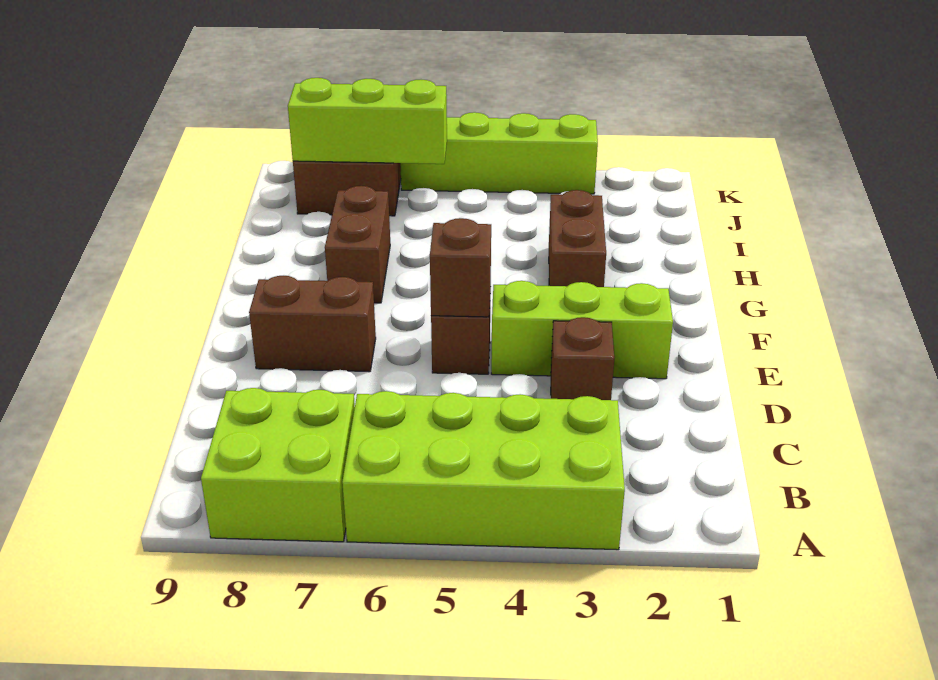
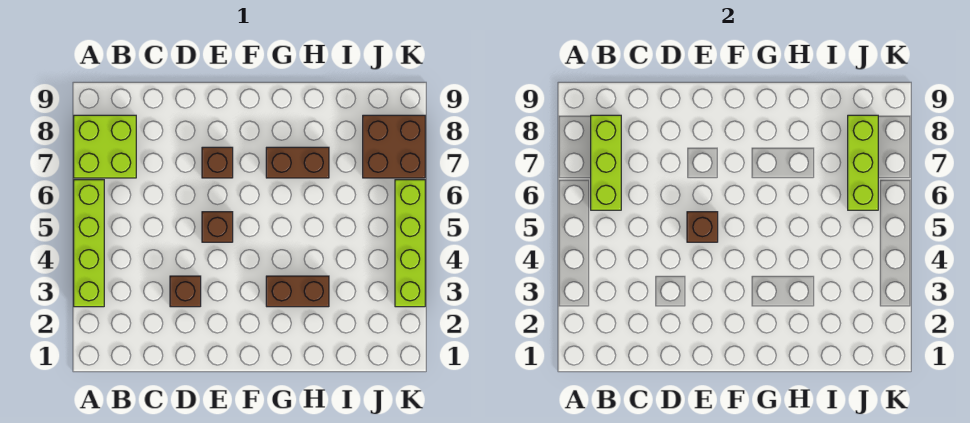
lime brick A3:B6 level 1 -> lime brick A3:A6 level 1
lime brick E2:E4 level 1 -> lime brick B6:B8 level 2
brown brick E7:E8 level 1 -> brown brick E7 level 1

